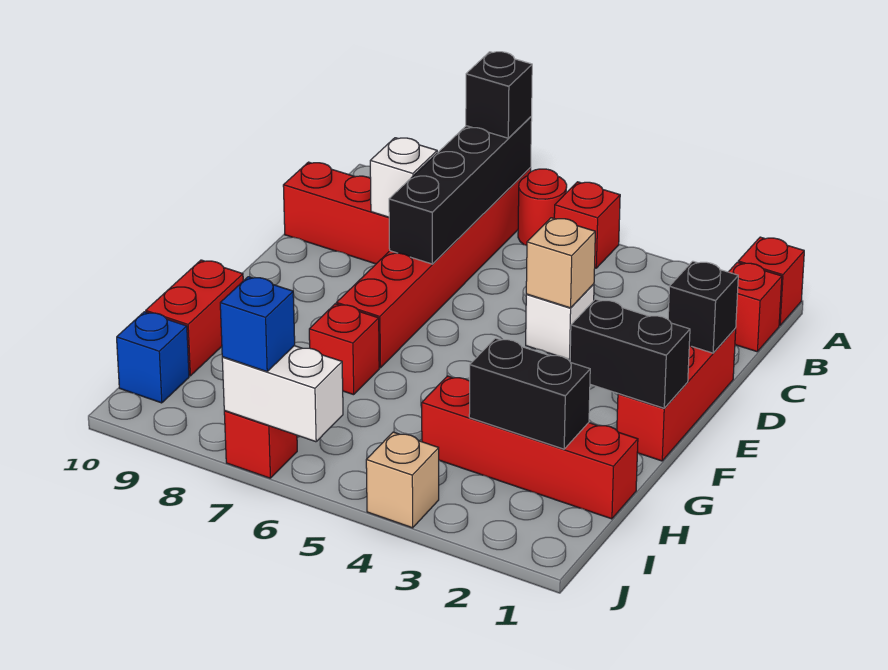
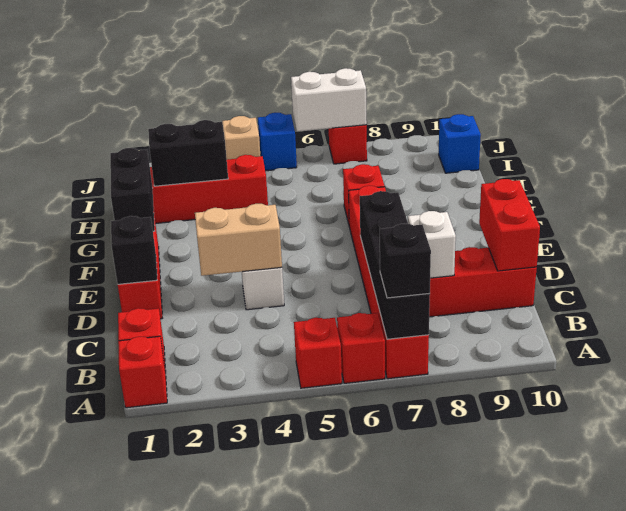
red round brick A6 level 1 -> red brick A6 level 1
tan brick D4 level 2 -> tan brick D3:D4 level 2
black brick F1:F2 level 2 -> black brick F1:G1 level 2
red brick G10:H10 level 1 -> red brick C10:D10 level 2
blue brick J7 level 3 -> blue brick J5 level 1

